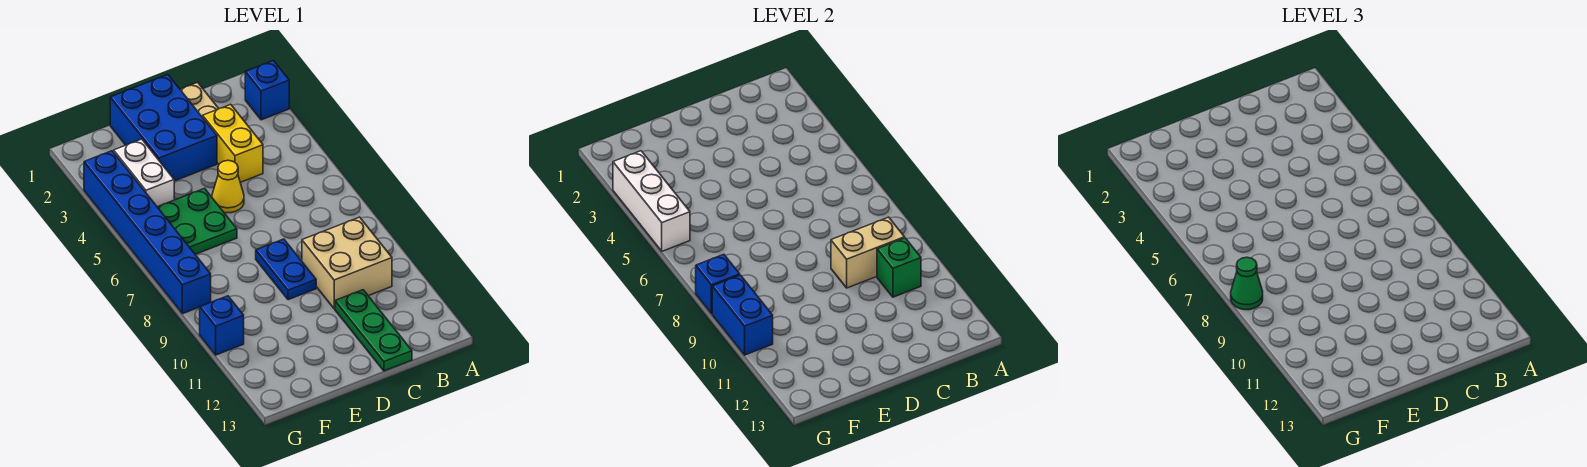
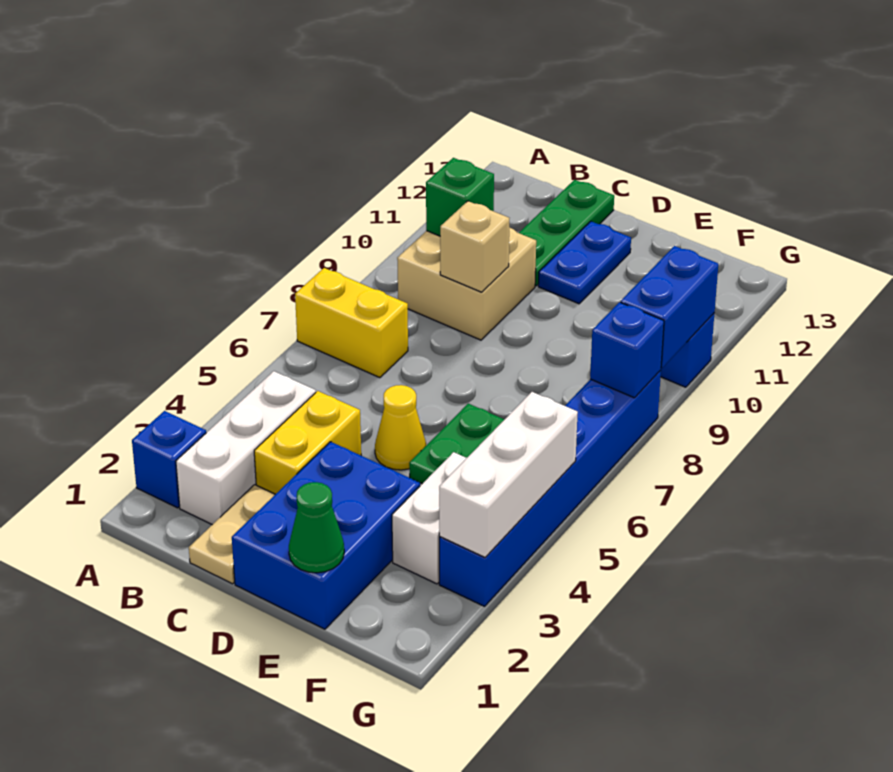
none -> yellow brick A7:B7 level 1
none -> white brick B2:B4 level 1
tan brick B9:C9 level 2 -> tan brick C9 level 2
blue plate D8:D9 level 1 -> blue plate D11:D12 level 1
green cone G8 level 3 -> green cone E1 level 2

